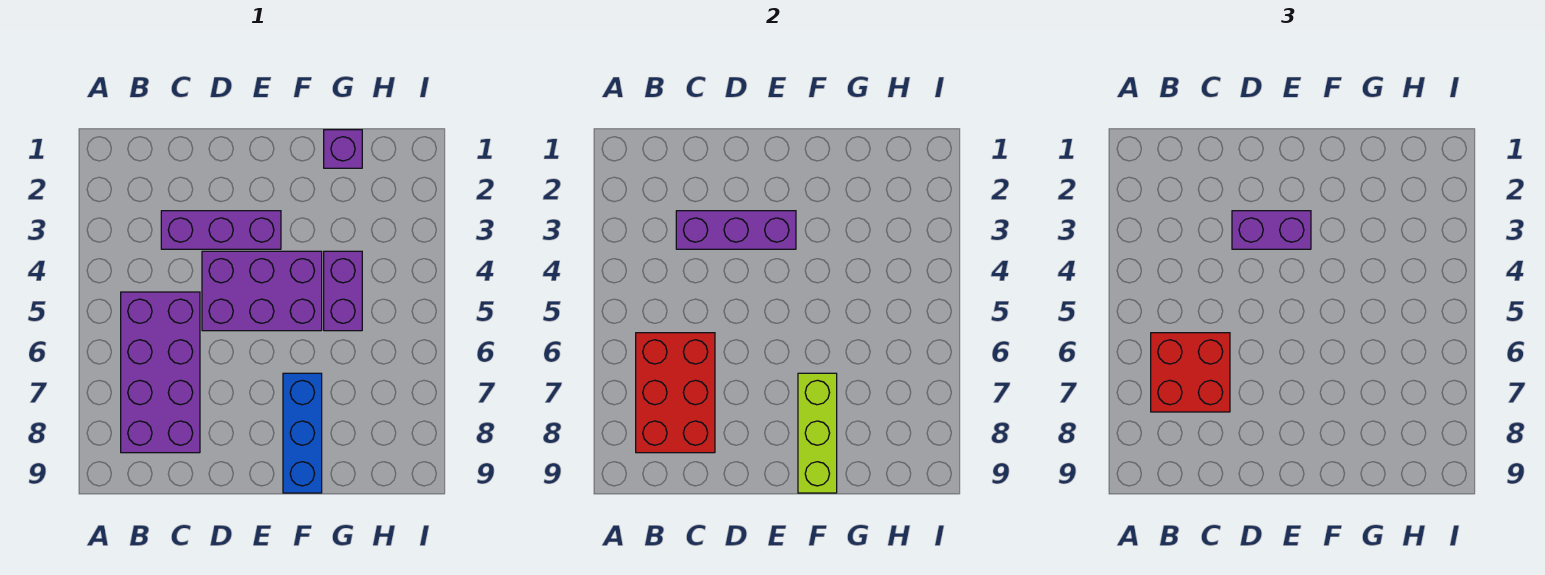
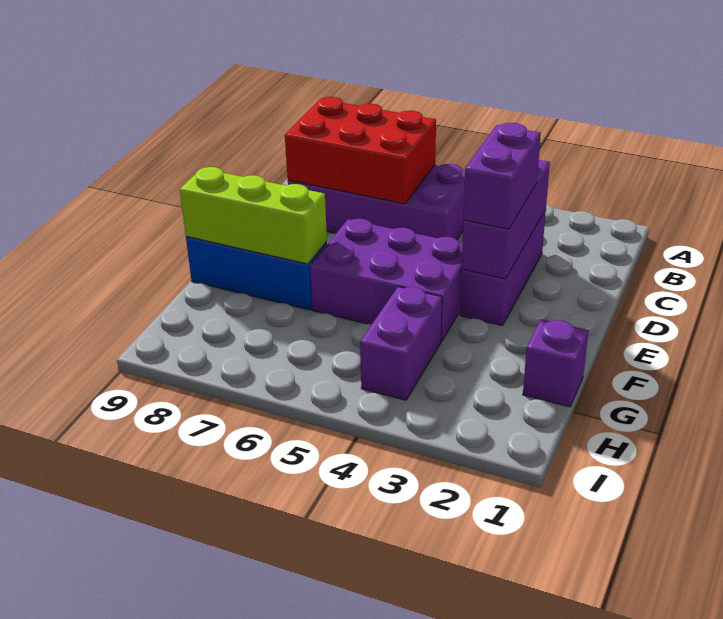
red brick B6:C7 level 3 -> none
purple brick D4:F5 level 1 -> purple brick E4:F6 level 1
purple brick G4:G5 level 1 -> purple brick G4:H4 level 1

